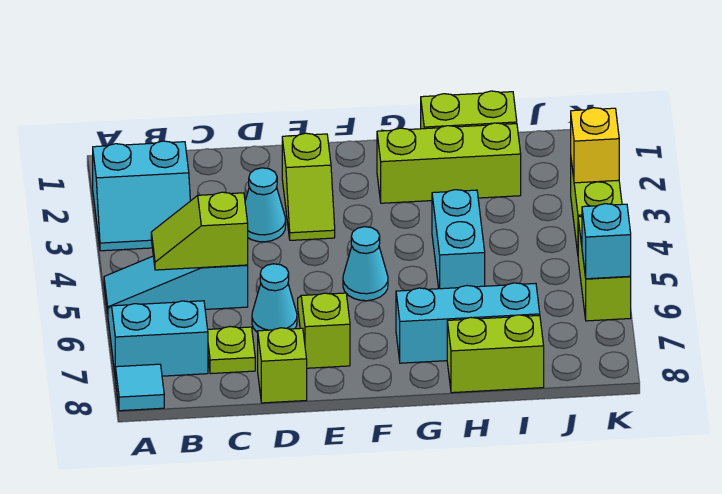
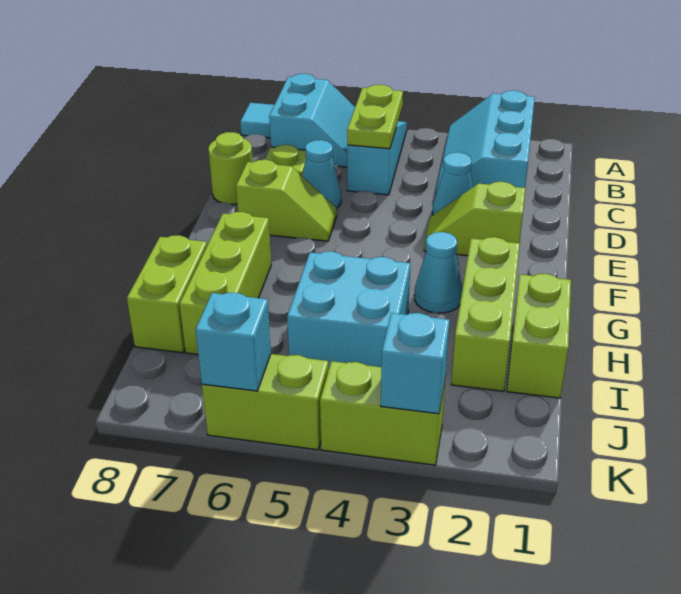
cyan slope A2:B3 level 1 top 2 -> cyan slope A2:C3 level 1 top 2
lime slope B5:C5 level 2 top C -> lime plate B5:C5 level 2
lime brick D8 level 1 -> lime round brick D8 level 1
cyan cone F5 level 1 -> cyan cone G3 level 1
cyan brick G7:I7 level 1 -> lime brick G7:I7 level 1
cyan brick H4:H5 level 1 -> cyan brick H4:I5 level 1
yellow brick K3 level 2 -> cyan brick K3 level 2

